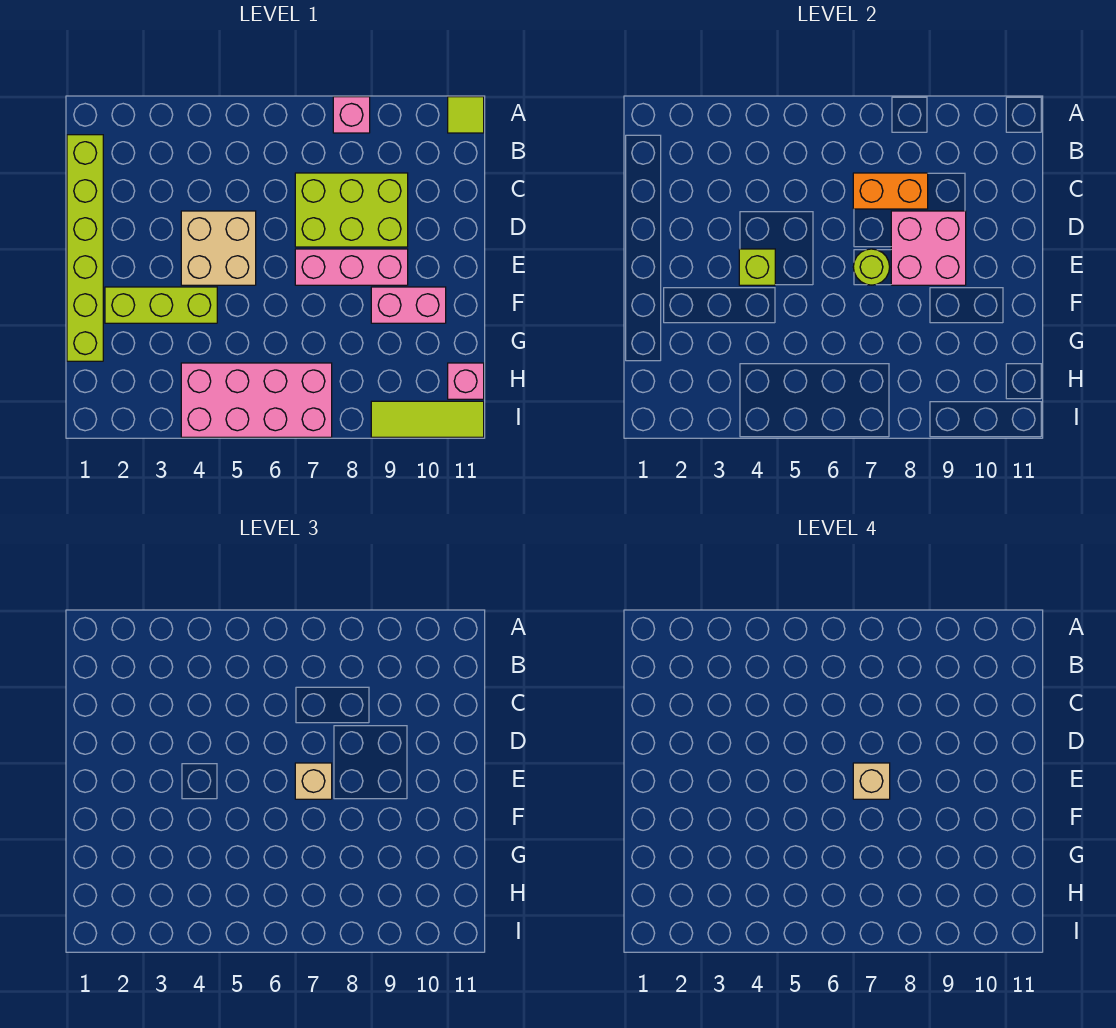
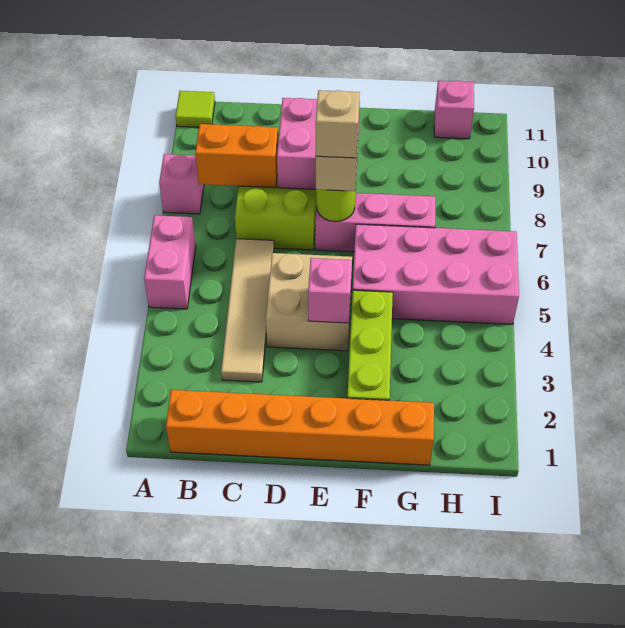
lime brick B1:G1 level 1 -> orange brick B1:G1 level 1
none -> tan tile C3:C6 level 1
orange brick C7:C8 level 2 -> orange brick B8:C8 level 2
lime brick E4 level 2 -> pink brick E4 level 2
pink brick E7:E9 level 1 -> pink brick E7:G7 level 1
pink brick F9:F10 level 1 -> pink brick A5:A6 level 1
pink brick H4:I7 level 1 -> pink brick F5:I6 level 1
lime tile I9:I11 level 1 -> none

